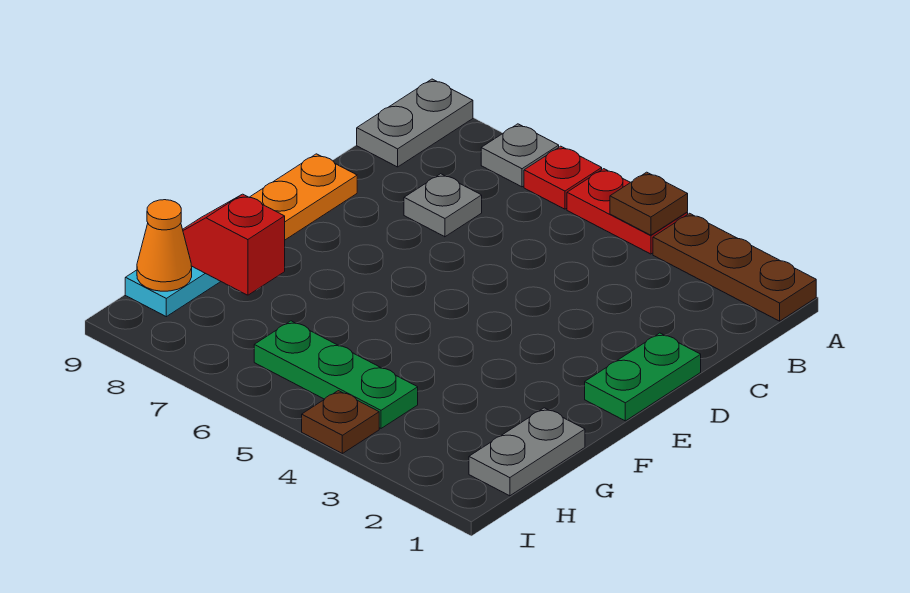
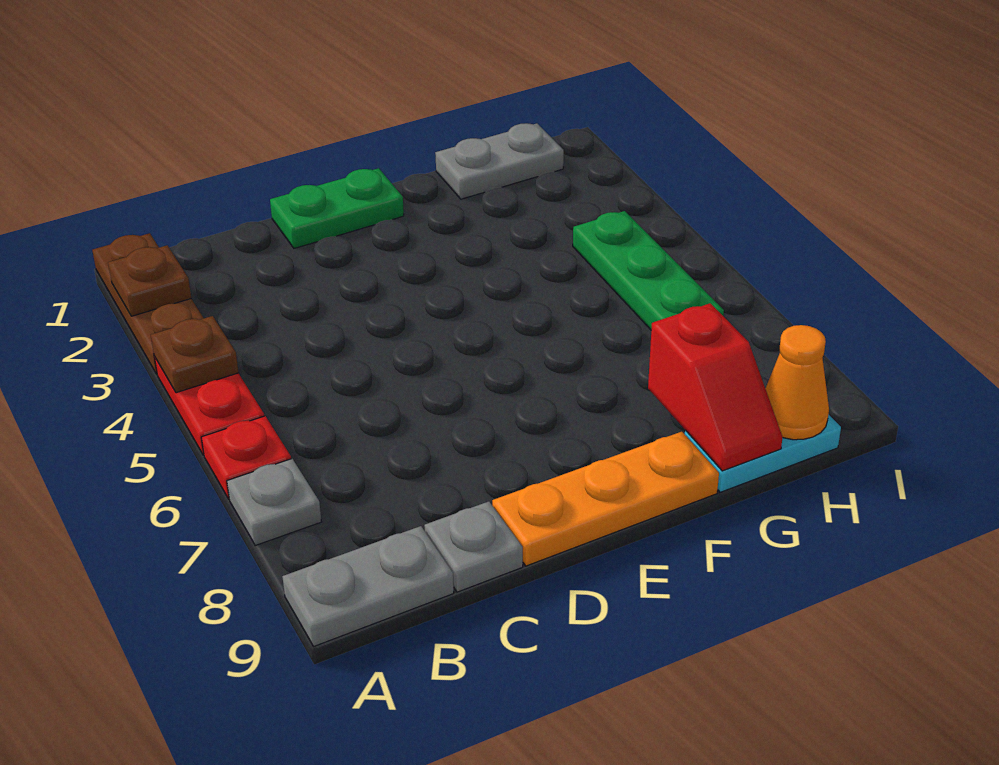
grey plate C7 level 1 -> grey plate C9 level 1
brown plate I4 level 1 -> brown plate A2 level 2

